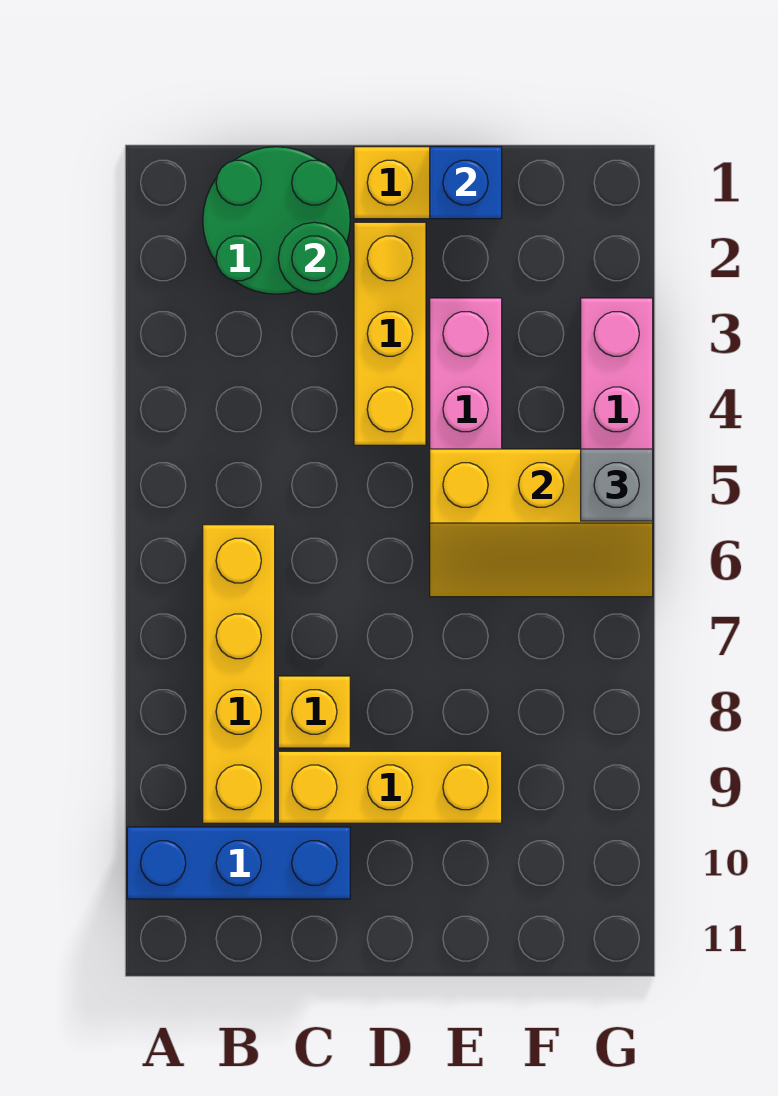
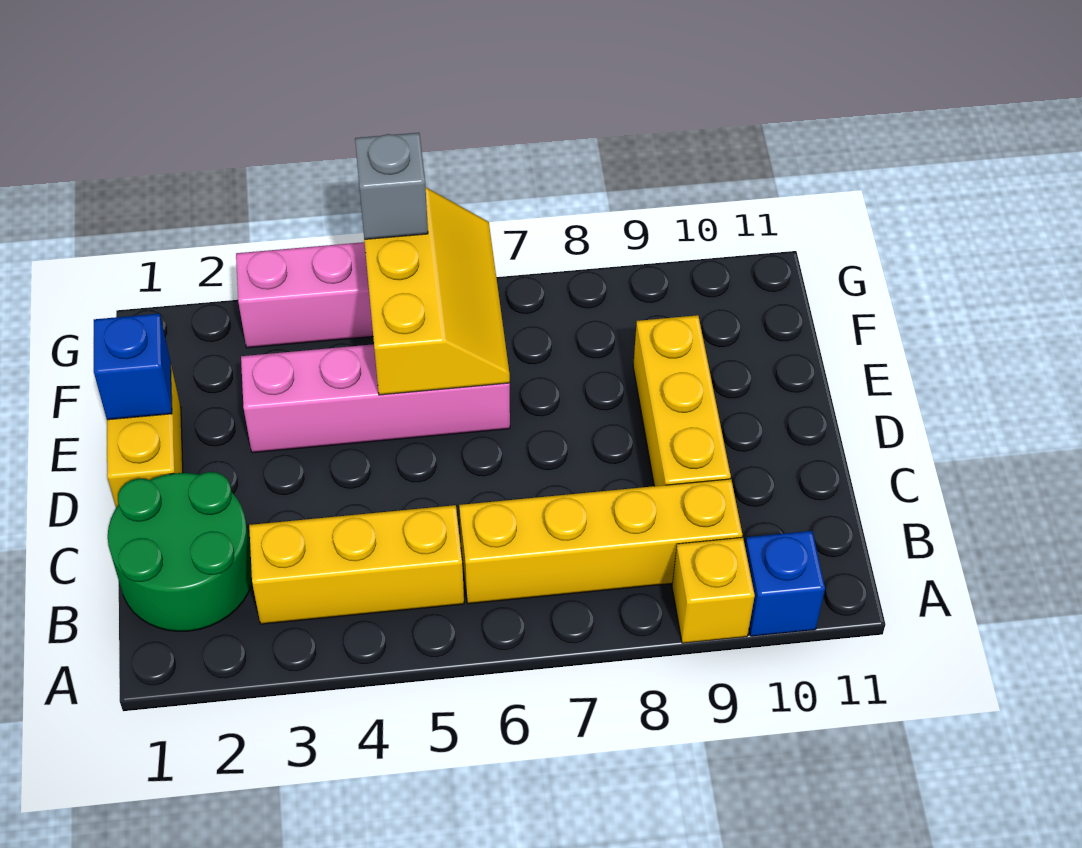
blue brick A10:C10 level 1 -> blue brick A10 level 1
green round brick C2 level 2 -> none
yellow brick C8 level 1 -> yellow brick A9 level 1
yellow brick D2:D4 level 1 -> yellow brick B3:B5 level 1

